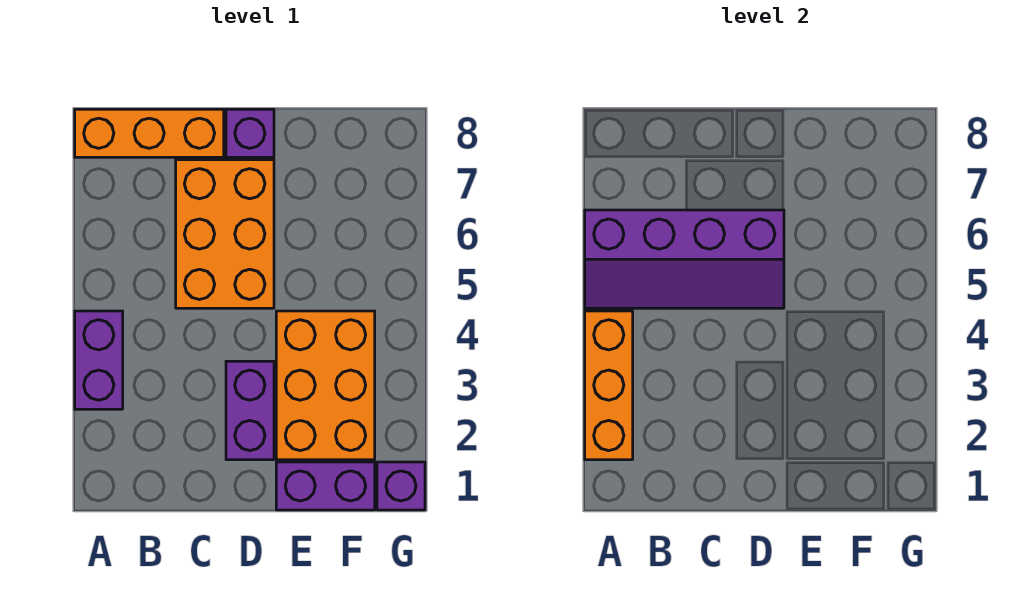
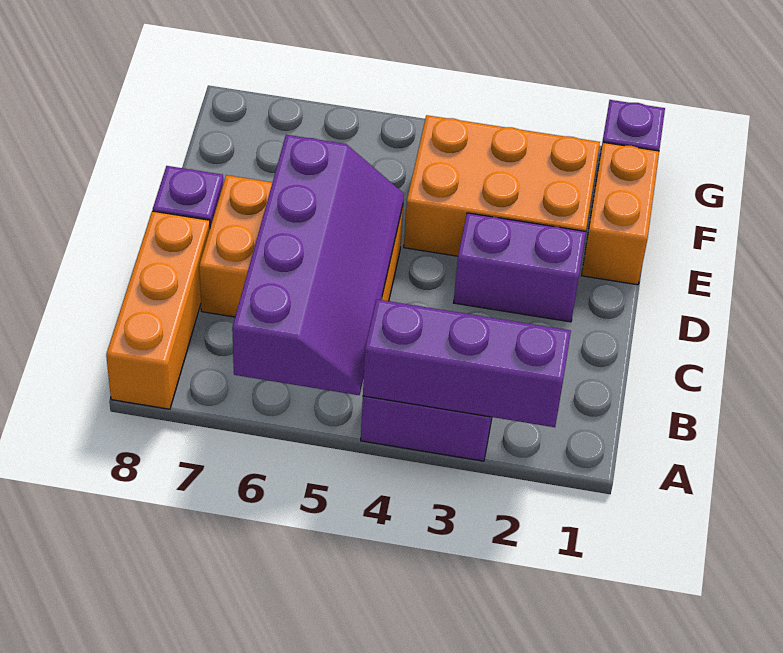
orange brick A2:A4 level 2 -> purple brick A2:A4 level 2
purple brick E1:F1 level 1 -> orange brick E1:F1 level 1

